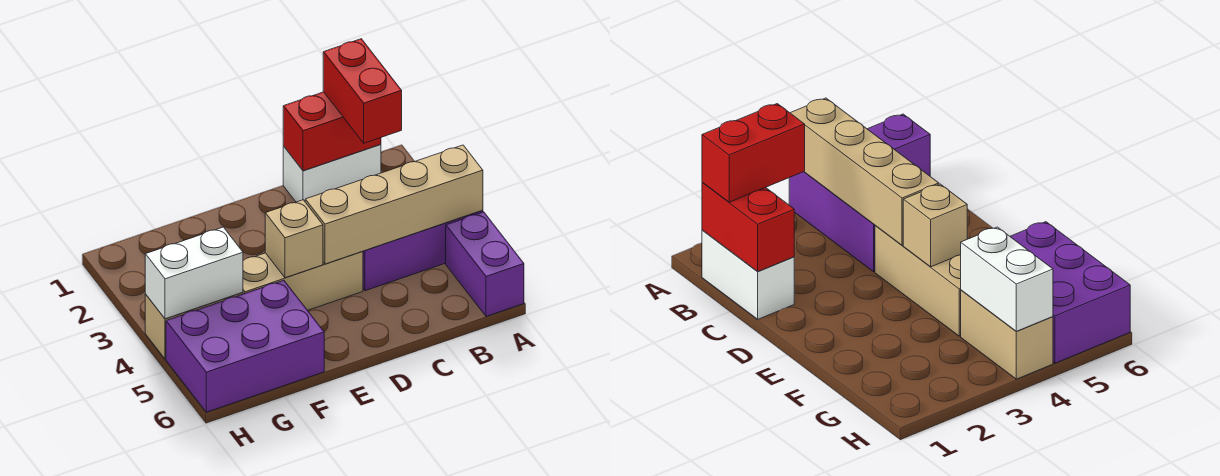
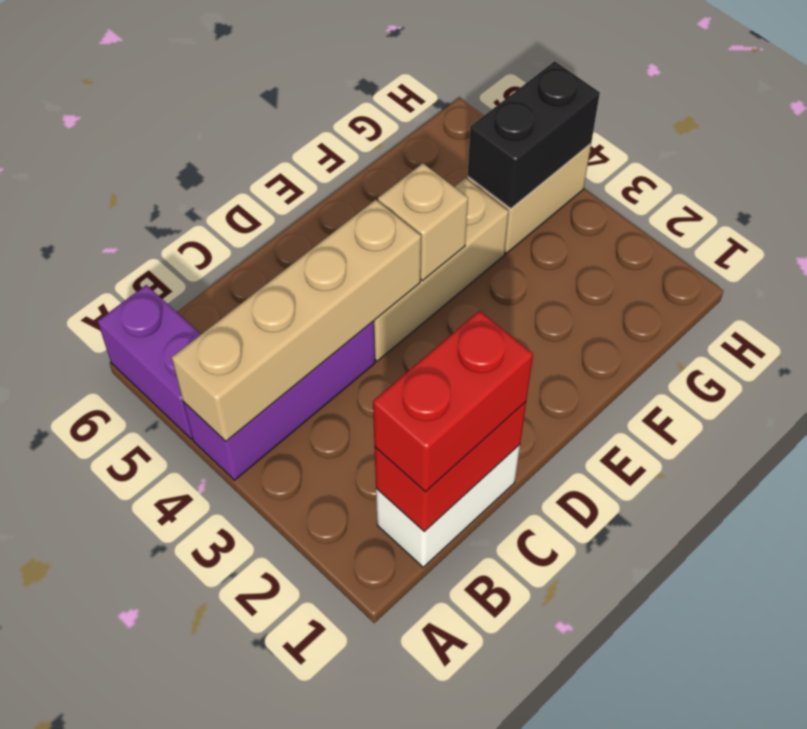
red brick B1:B2 level 3 -> red brick B1:C1 level 3
purple brick F5:H6 level 1 -> none
white brick G4:H4 level 2 -> black brick G4:H4 level 2

